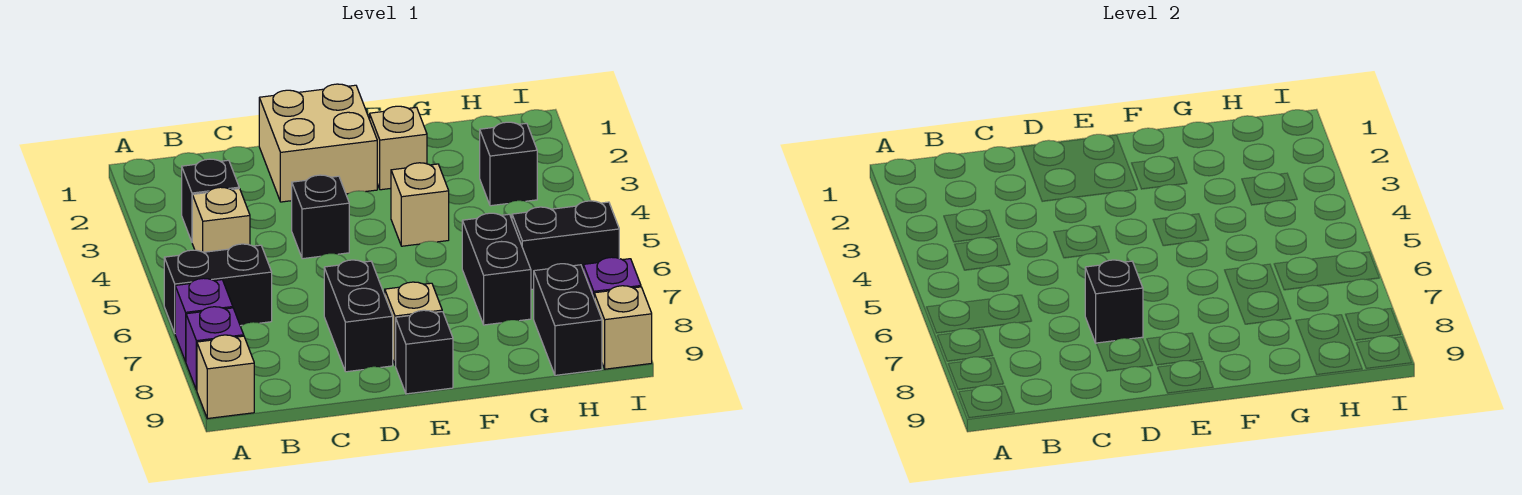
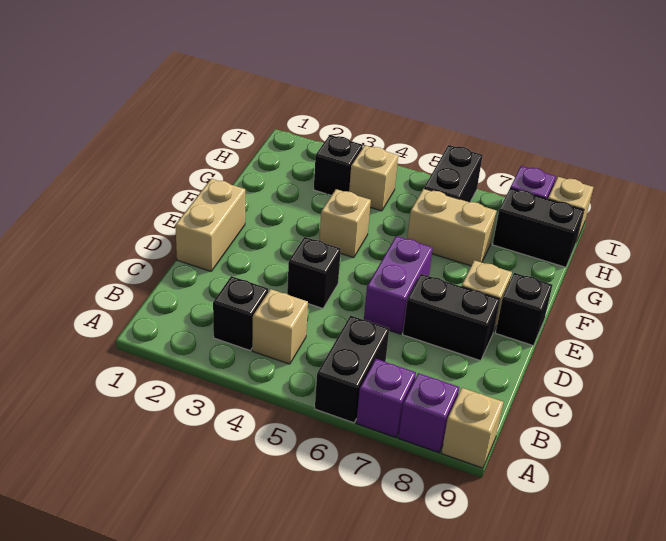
tan brick D1:E2 level 1 -> tan brick D1:E1 level 1
none -> purple brick D6:E6 level 1
black brick D7 level 2 -> none
tan brick F2 level 1 -> tan brick H4 level 1
black brick G6:G7 level 1 -> tan brick G6:G7 level 1

